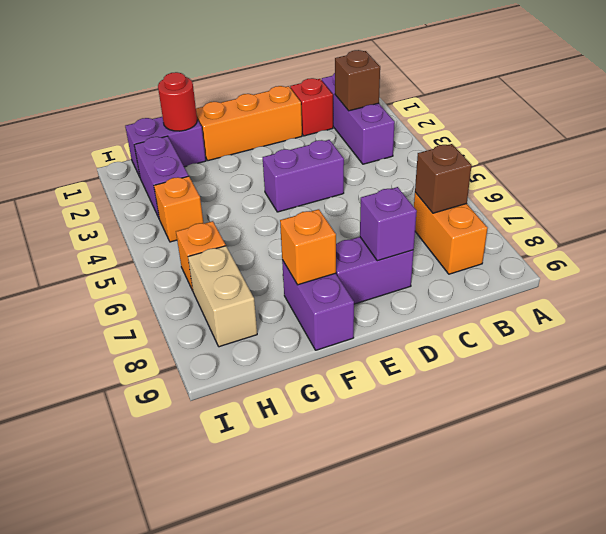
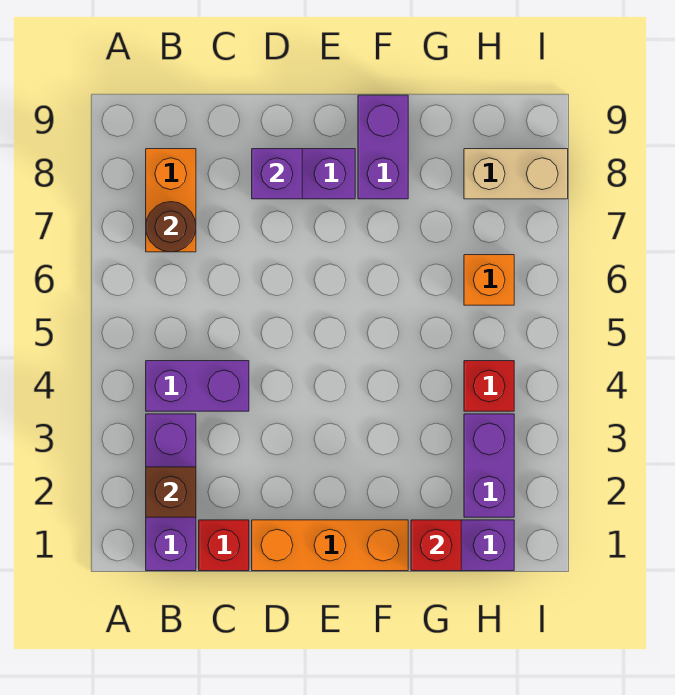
brown brick B7 level 2 -> brown round brick B7 level 2
purple brick D4:E4 level 1 -> purple brick B4:C4 level 1
orange brick F8 level 2 -> none
red round brick G1 level 2 -> red brick G1 level 2
orange brick H4 level 1 -> red brick H4 level 1
tan brick H7:H8 level 1 -> tan brick H8:I8 level 1

